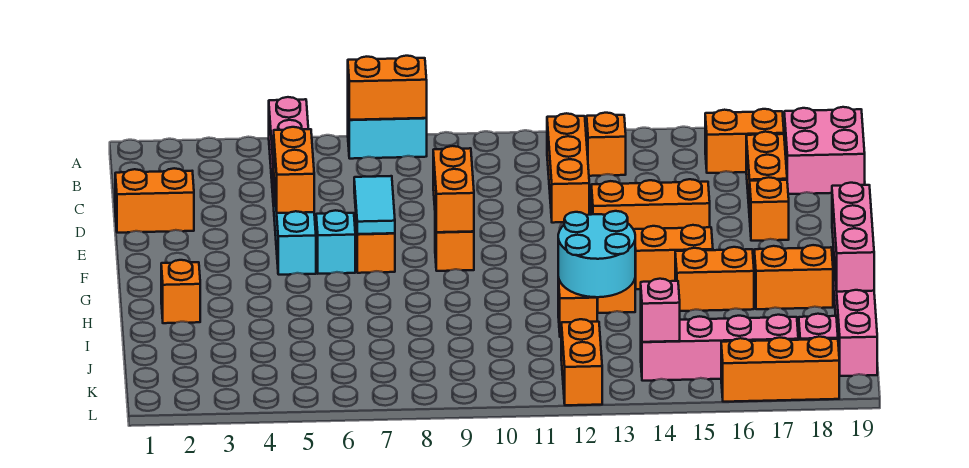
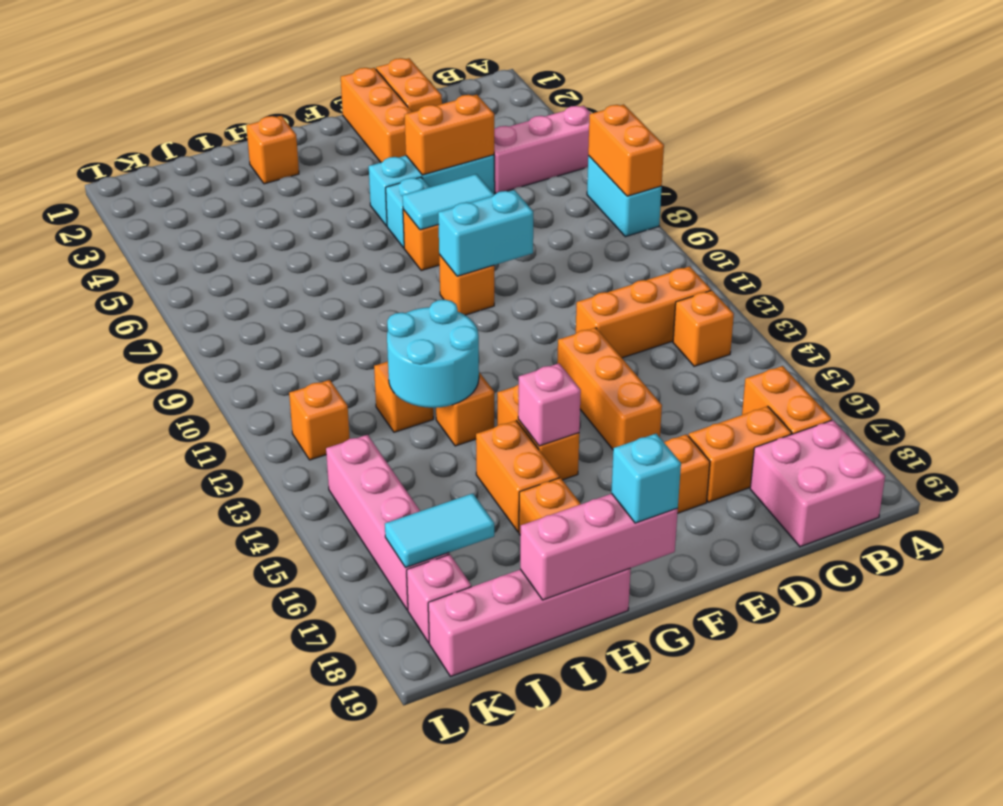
orange brick E9:F9 level 2 -> cyan brick E9:F9 level 2
none -> cyan brick G19 level 3
none -> cyan tile J17:K17 level 2
orange brick K12:L12 level 1 -> orange brick K12 level 1
pink brick K14 level 2 -> pink brick G15 level 2
orange brick L16:L18 level 1 -> orange brick E1:E3 level 1

